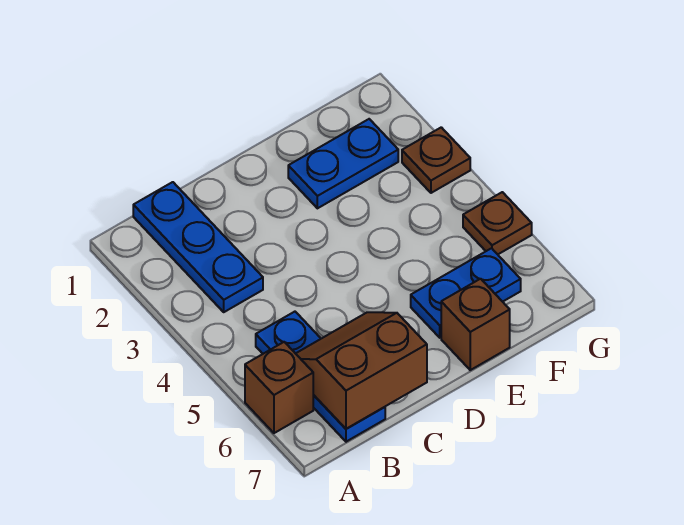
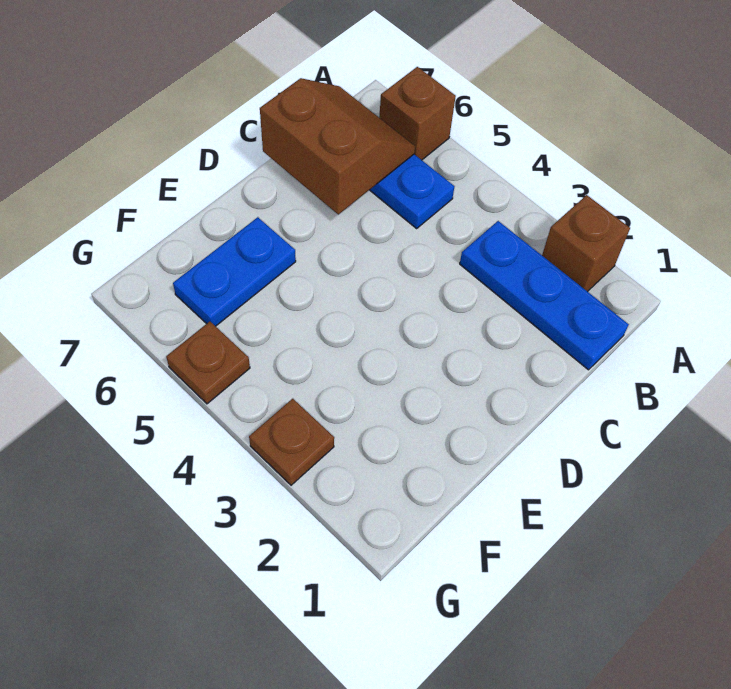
brown slope B6:C7 level 2 top 7 -> brown slope B6:C7 level 2 top C
blue plate E2:F2 level 1 -> none
brown brick E7 level 1 -> brown brick A2 level 1

